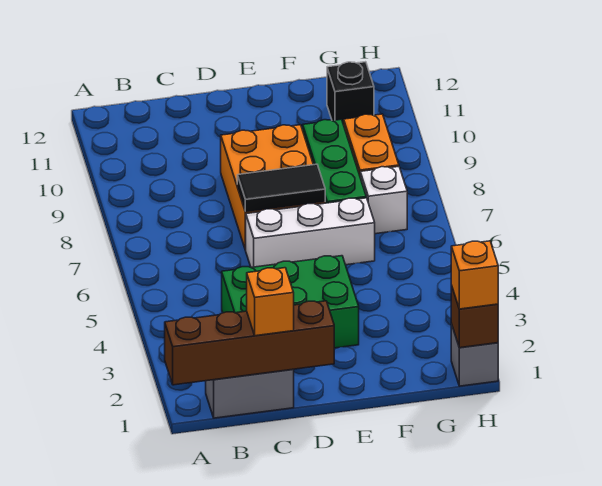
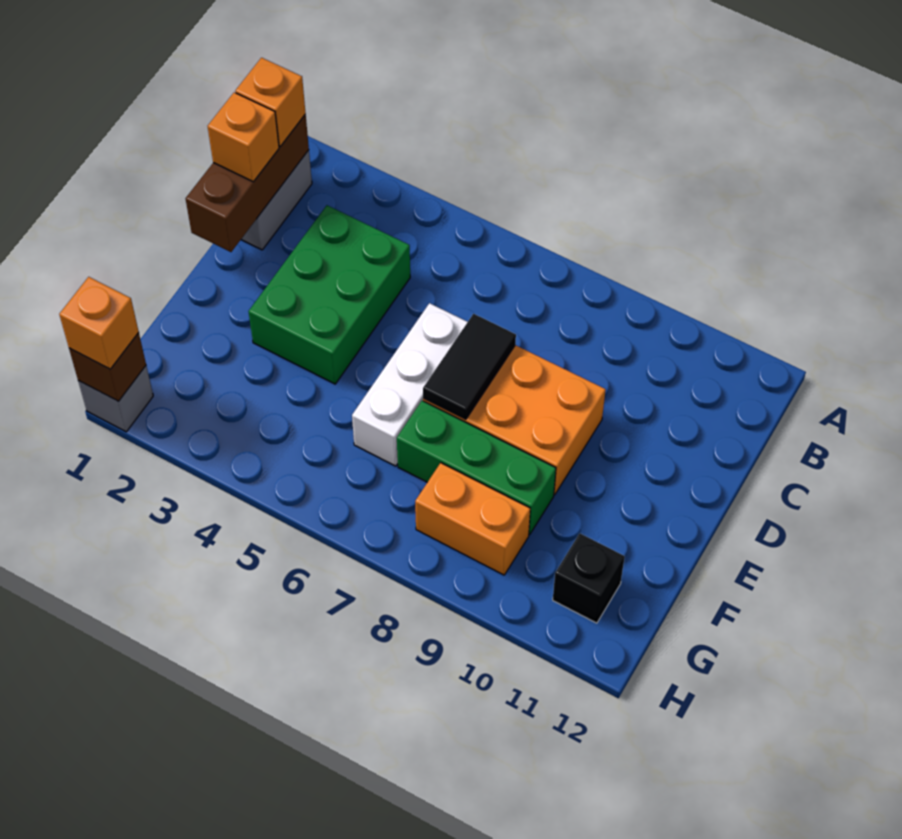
brown brick A1:D1 level 2 -> brown brick B1:D1 level 2
none -> orange brick B1 level 3
white brick G7 level 1 -> none

